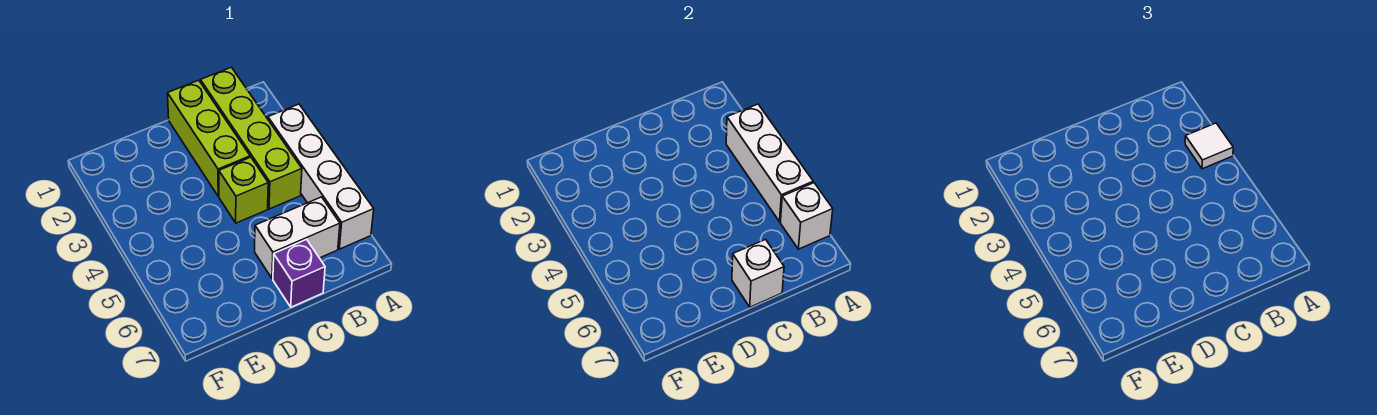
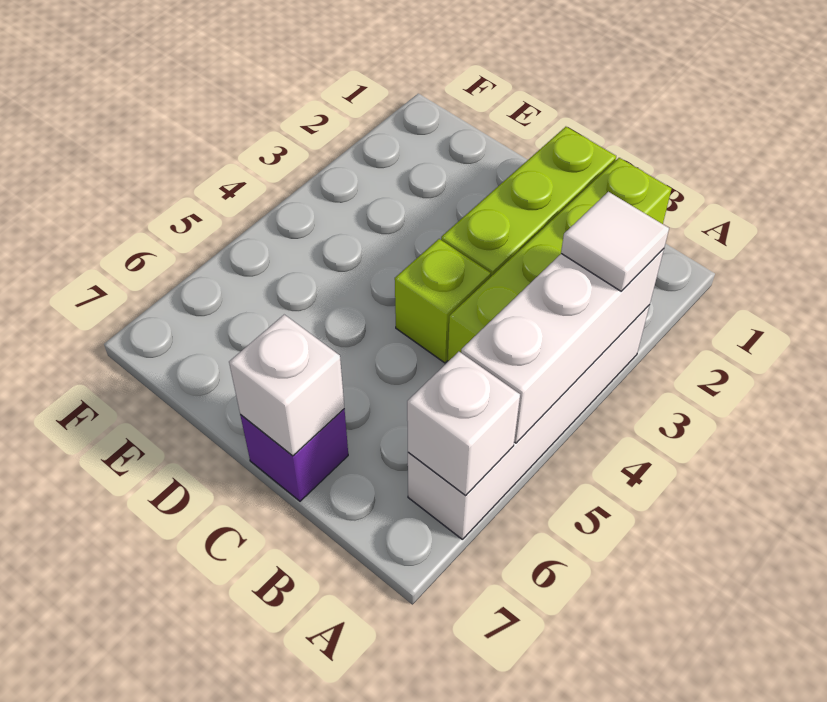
white brick B6:C6 level 1 -> none

